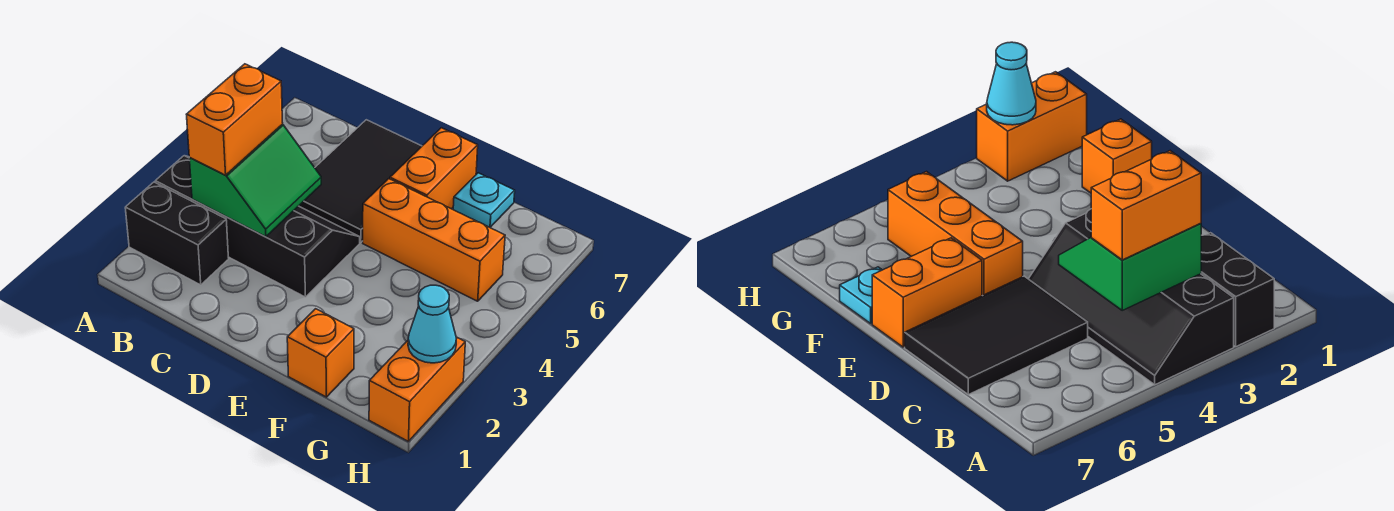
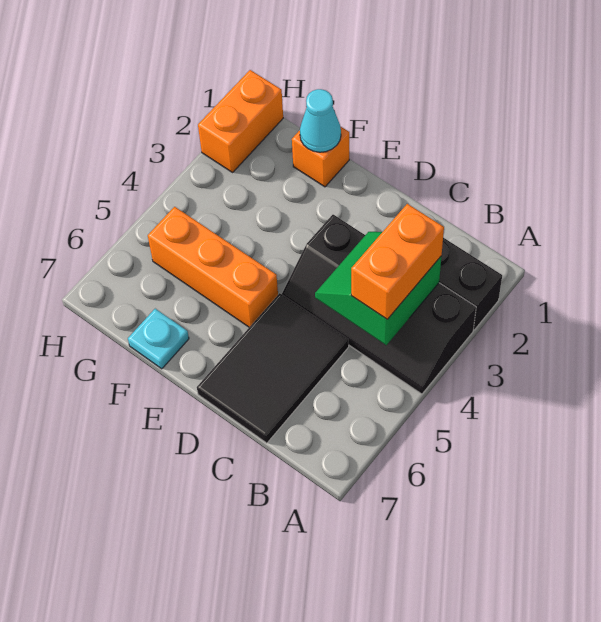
orange brick E6:E7 level 1 -> none
cyan cone H2 level 2 -> cyan cone F1 level 2

